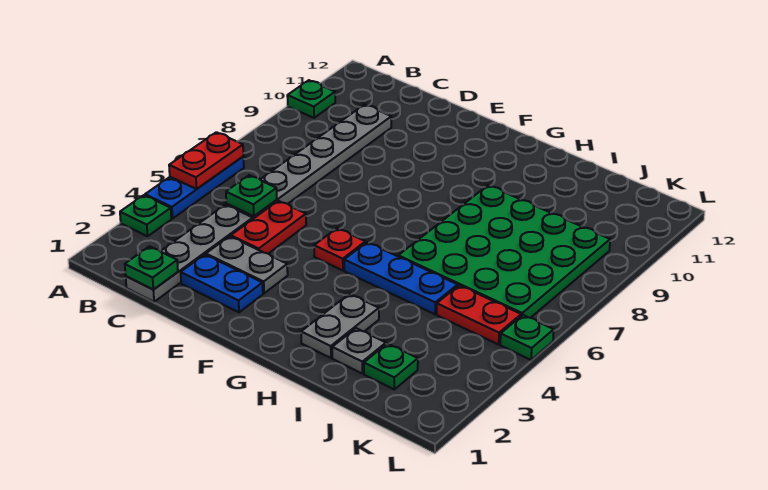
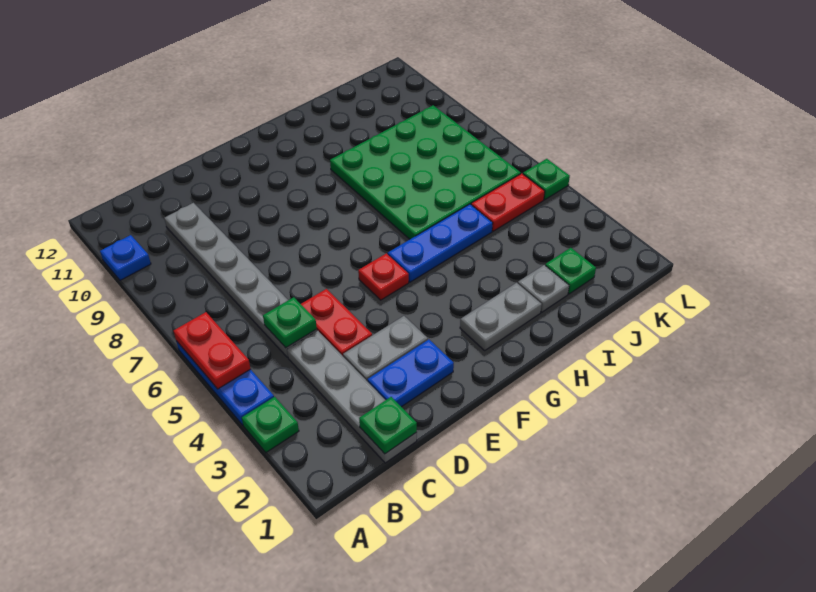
green plate A10 level 1 -> blue plate A10 level 1
grey plate H2:H3 level 1 -> grey plate G2:H2 level 1

